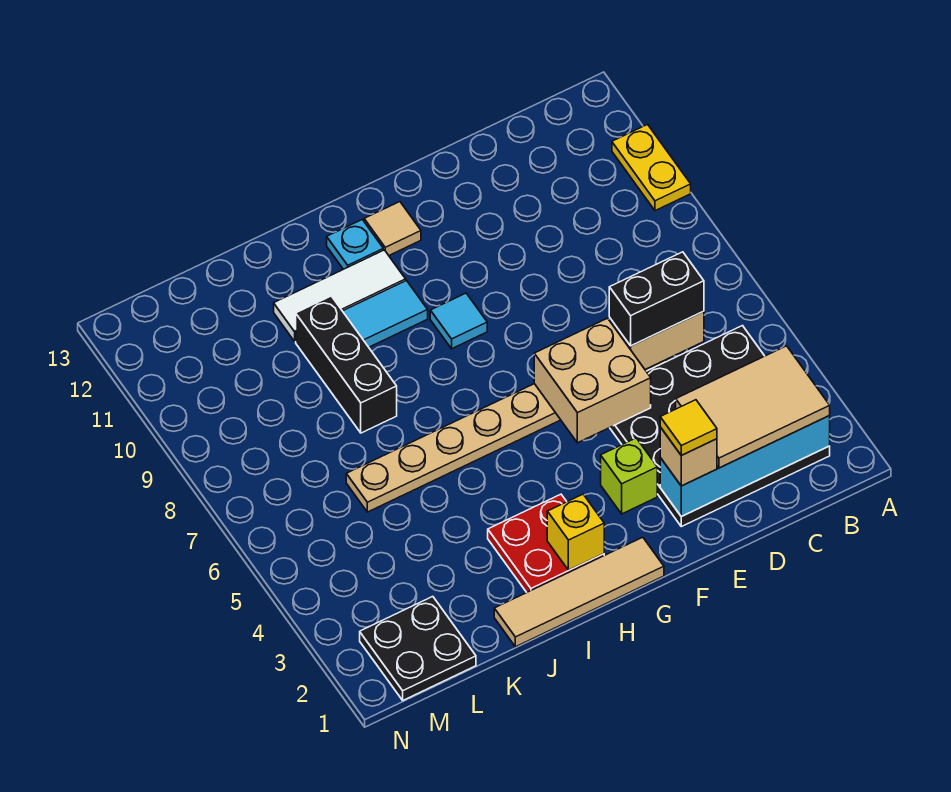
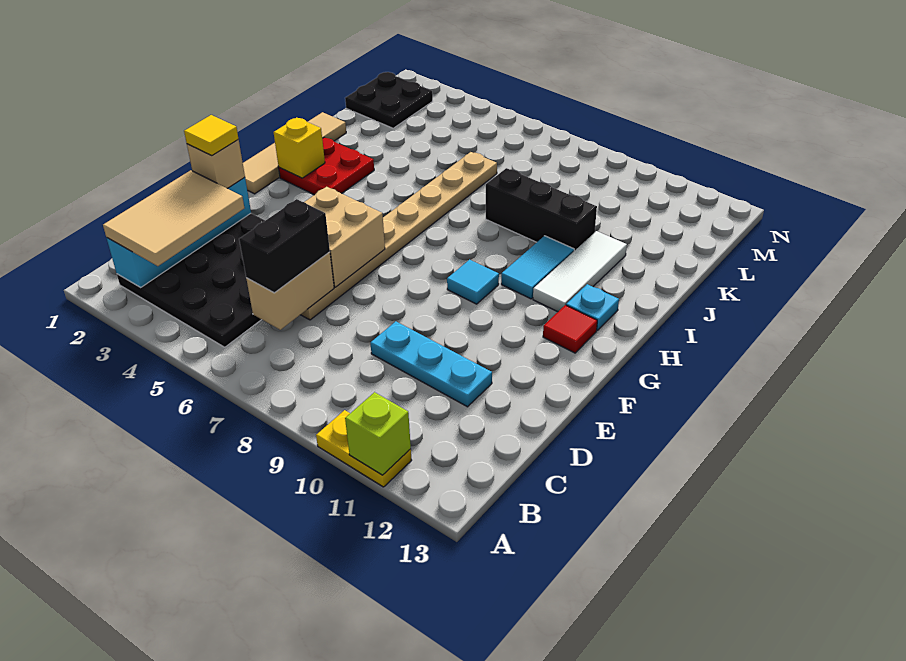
none -> cyan plate D9:D11 level 1
lime brick F3 level 1 -> lime brick A11 level 2
tan tile G12 level 1 -> red tile G12 level 1

